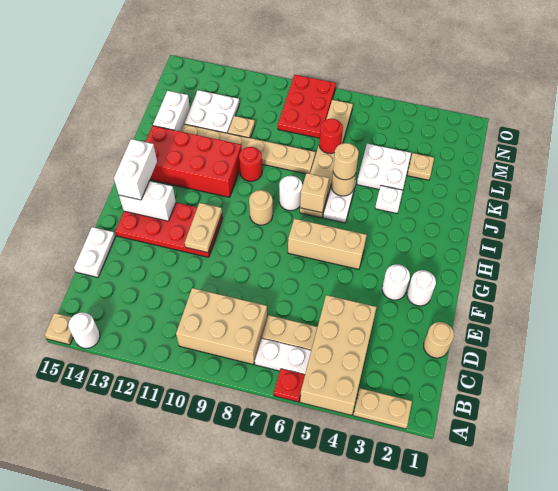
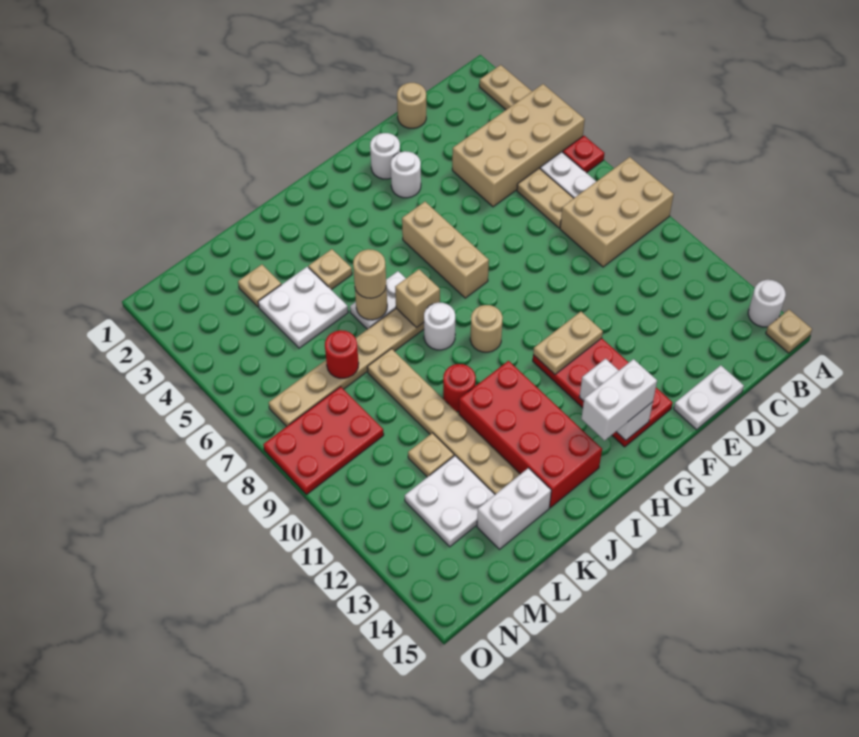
tan brick B8:C10 level 1 -> tan brick A8:C9 level 1
white plate J4 level 1 -> tan plate J4 level 1

